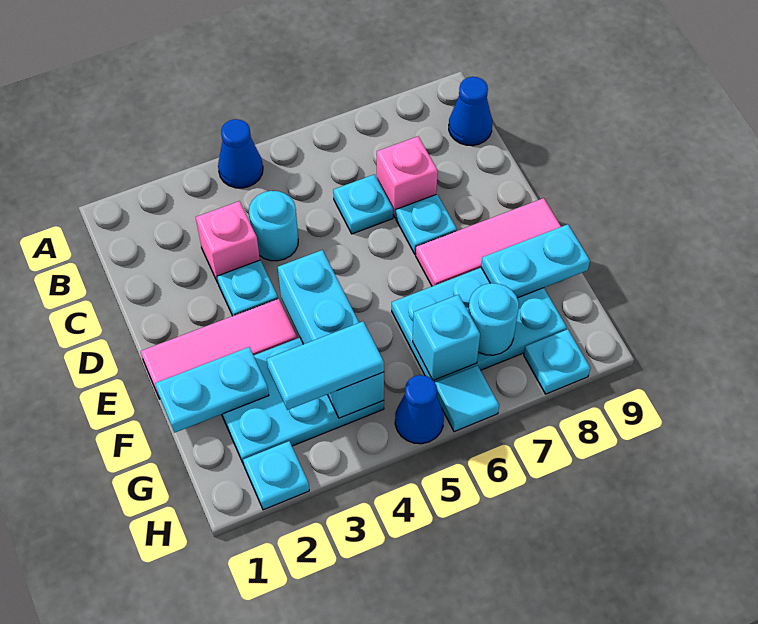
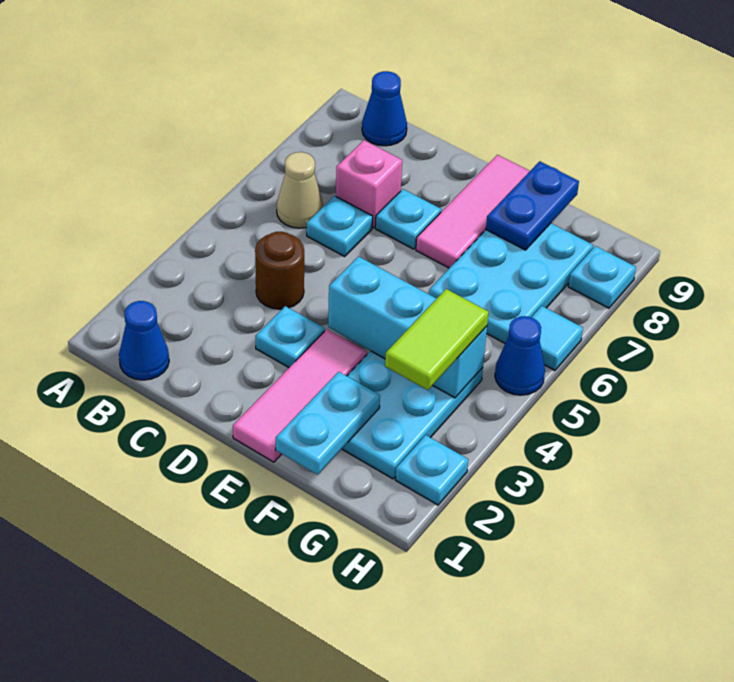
blue cone A4 level 1 -> blue cone B1 level 1
none -> tan cone B6 level 1
pink brick C3 level 1 -> none
cyan round brick C4 level 1 -> brown round brick C4 level 1
cyan plate F8:F9 level 2 -> blue plate F8:F9 level 2
cyan tile G3:G4 level 3 -> lime tile G3:G4 level 3
cyan brick G6 level 2 -> none
cyan round brick G7 level 2 -> none

